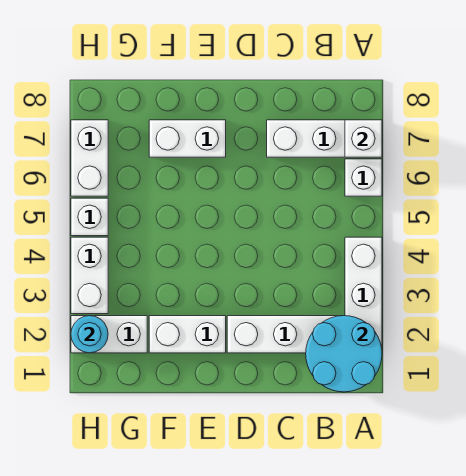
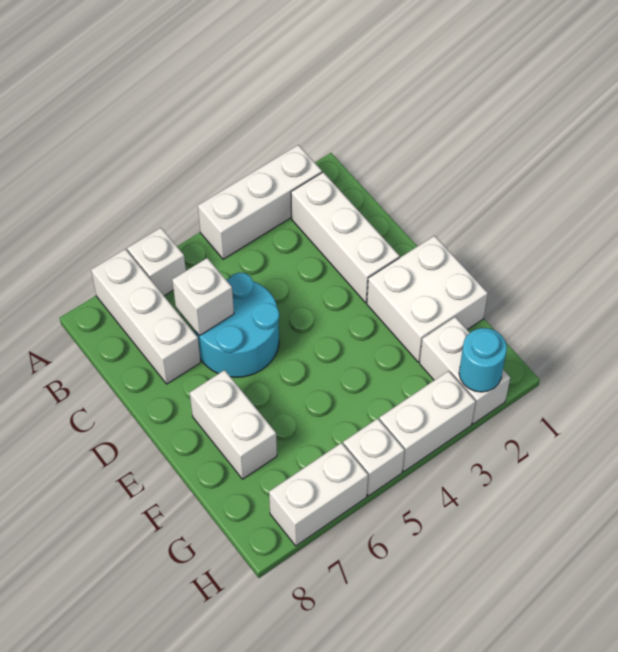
cyan round brick A1:B2 level 2 -> cyan round brick C5:D6 level 1
white brick A7 level 2 -> white brick C6 level 2
white brick E2:F2 level 1 -> white brick E1:F2 level 1

